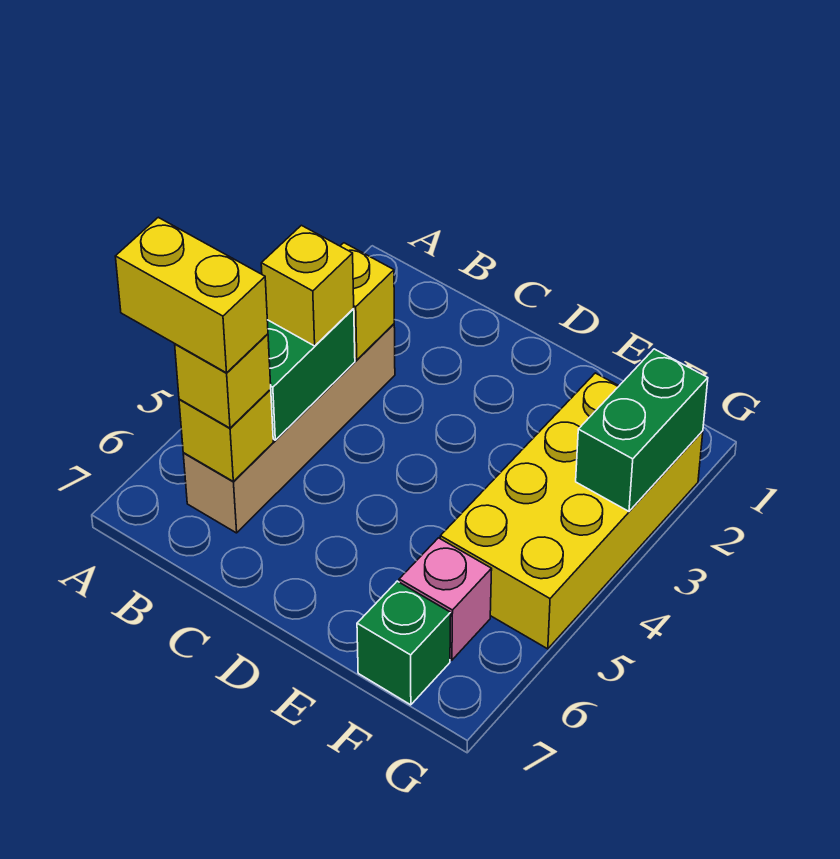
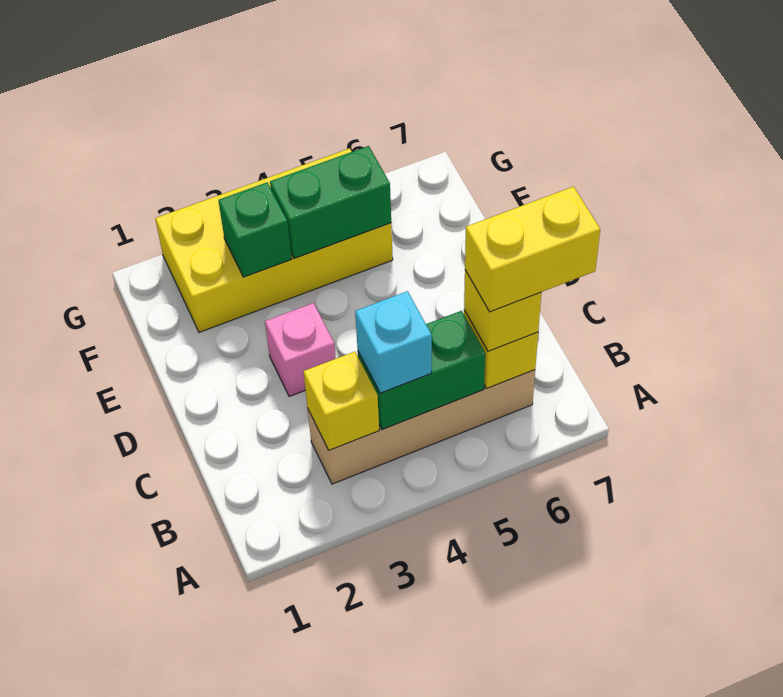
yellow brick A6:B6 level 4 -> yellow brick B6:B7 level 4
yellow brick B4 level 3 -> cyan brick B4 level 3
pink brick F6 level 1 -> pink brick D3 level 1
green brick F7 level 1 -> green brick F3 level 2
green brick G2:G3 level 2 -> green brick F4:F5 level 2

